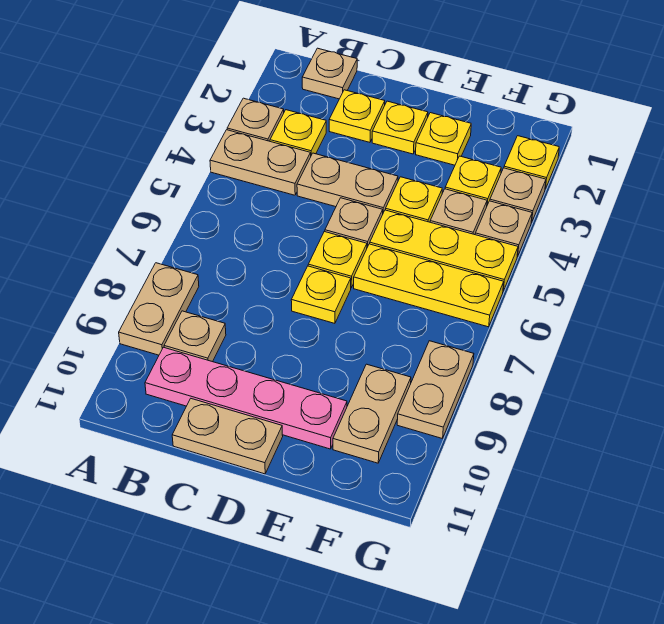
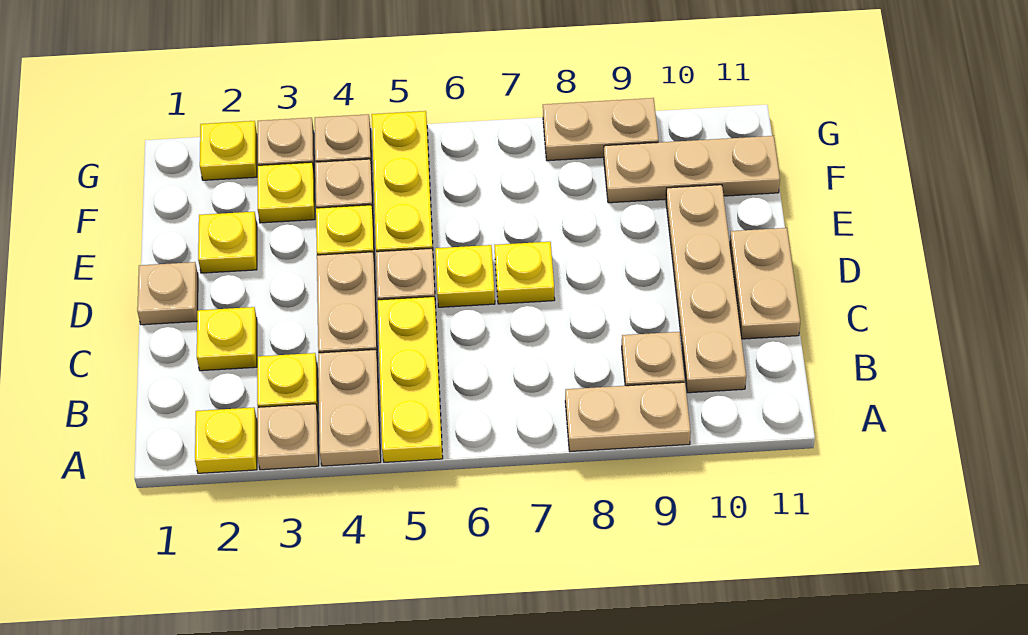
tan plate B1 level 1 -> tan plate D1 level 1
pink plate B10:E10 level 1 -> tan plate B10:E10 level 1
yellow plate D2 level 1 -> yellow plate A2 level 1
yellow plate E6:G6 level 1 -> yellow plate A5:C5 level 1
tan plate F9:F10 level 1 -> tan plate F9:F11 level 1

